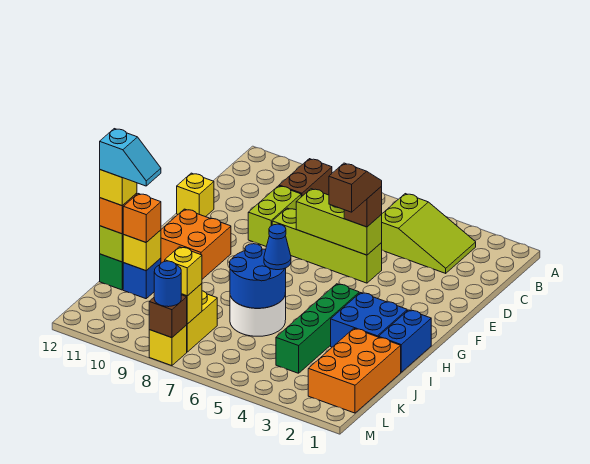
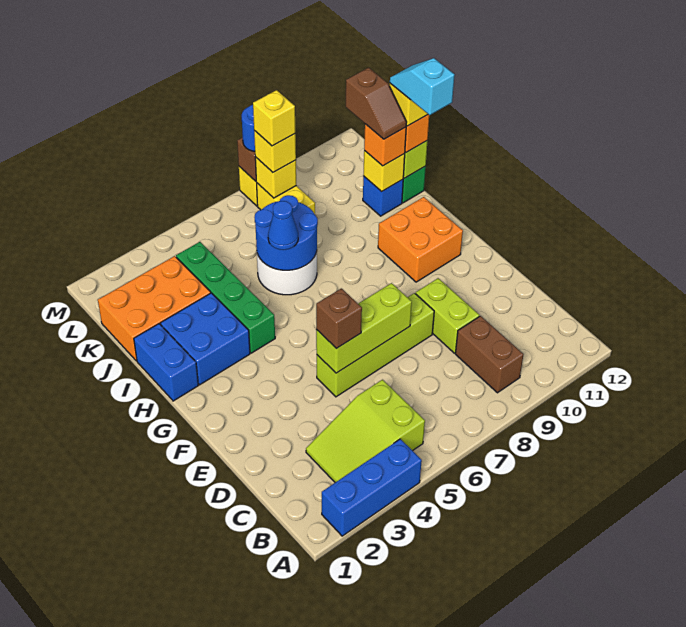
none -> blue brick A2:A4 level 1
brown slope E5:F5 level 4 top F -> brown slope J11:K11 level 4 top K
yellow brick E12 level 1 -> yellow brick L8 level 4
orange brick J1:L2 level 1 -> orange brick J1:K3 level 1
cyan slope J11:J12 level 5 top 12 -> cyan slope I12:J12 level 5 top I

